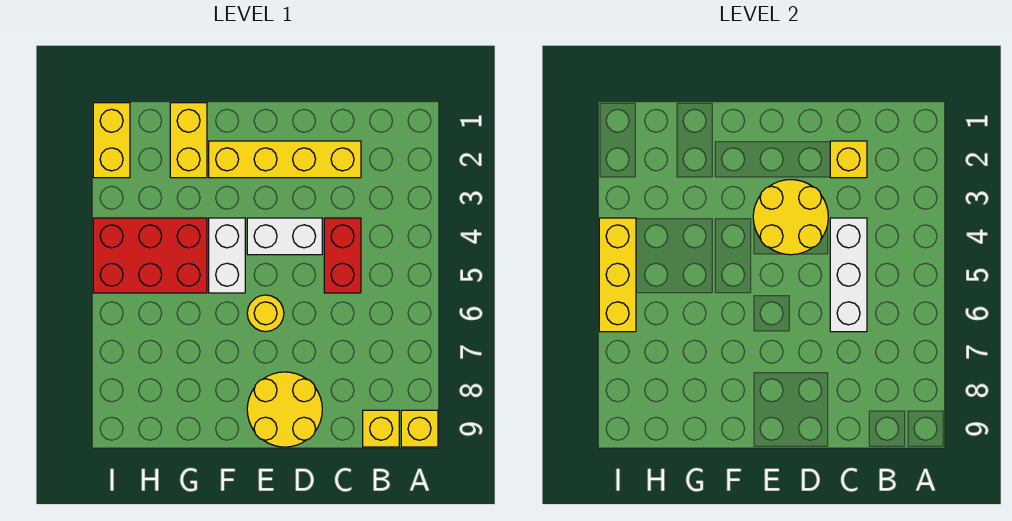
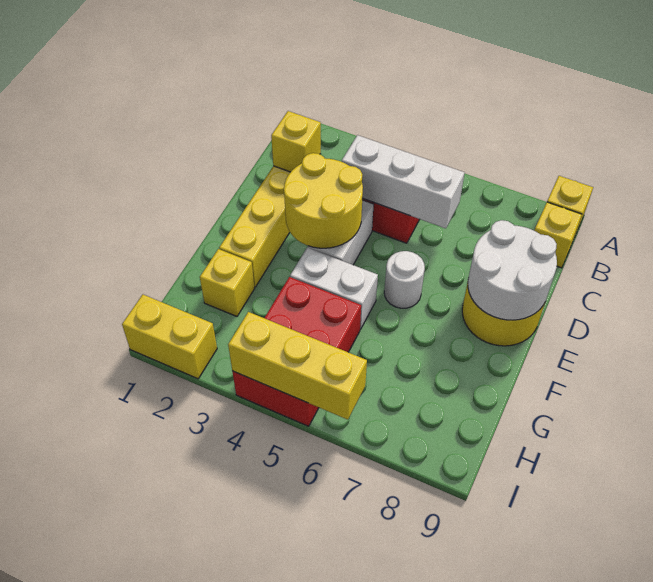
none -> white round brick D8:E9 level 2
yellow round brick E6 level 1 -> white round brick E6 level 1
yellow brick G1:G2 level 1 -> yellow brick G2 level 1

